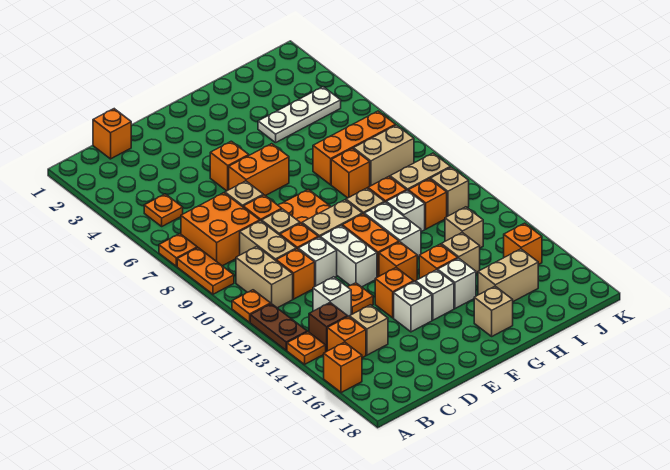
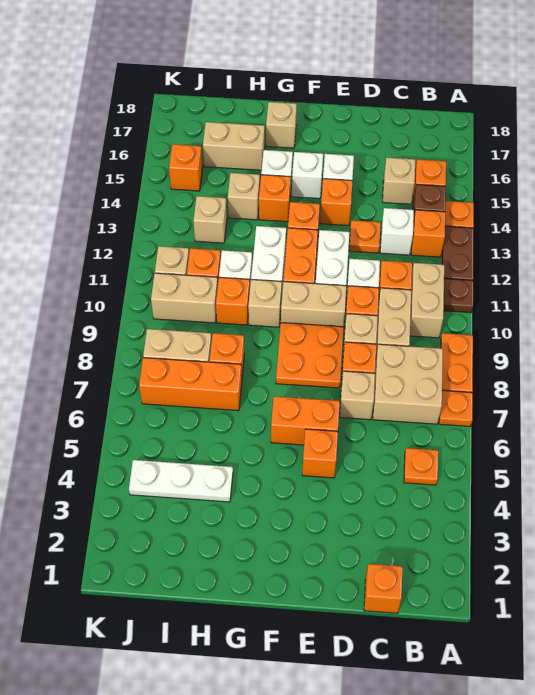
orange plate A11 level 1 -> brown plate A11 level 1
orange brick A16 level 1 -> orange brick B13 level 1
orange brick B7:C8 level 1 -> tan brick B7:C8 level 1

